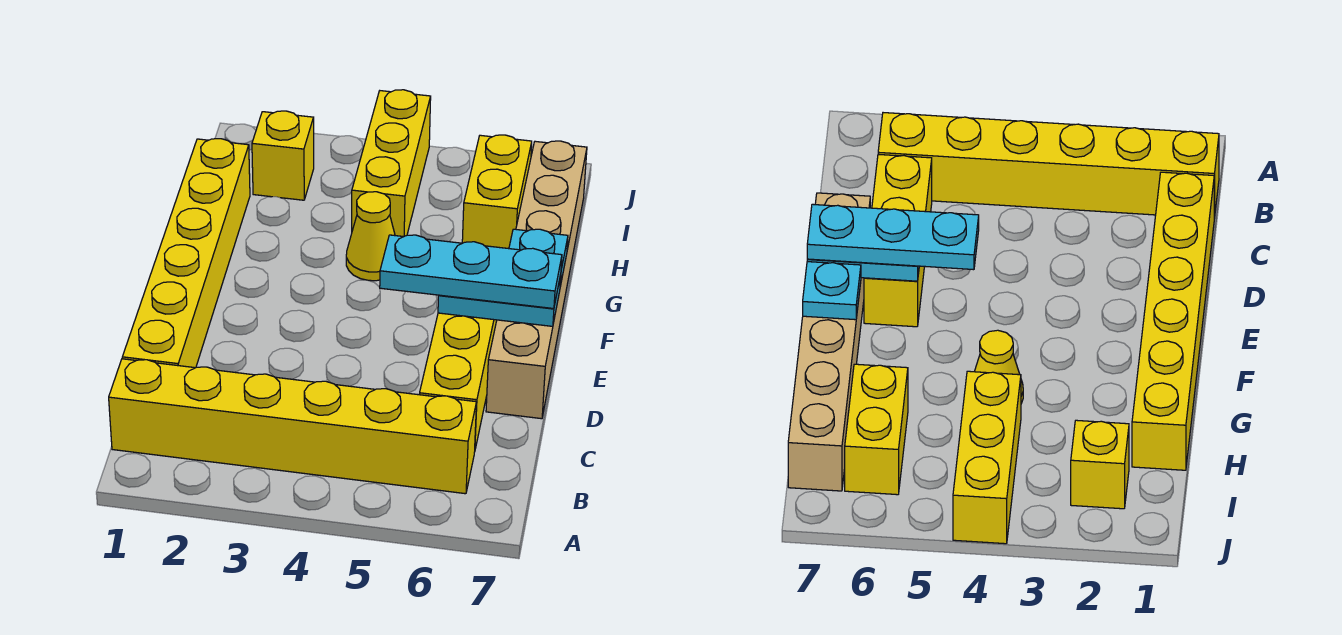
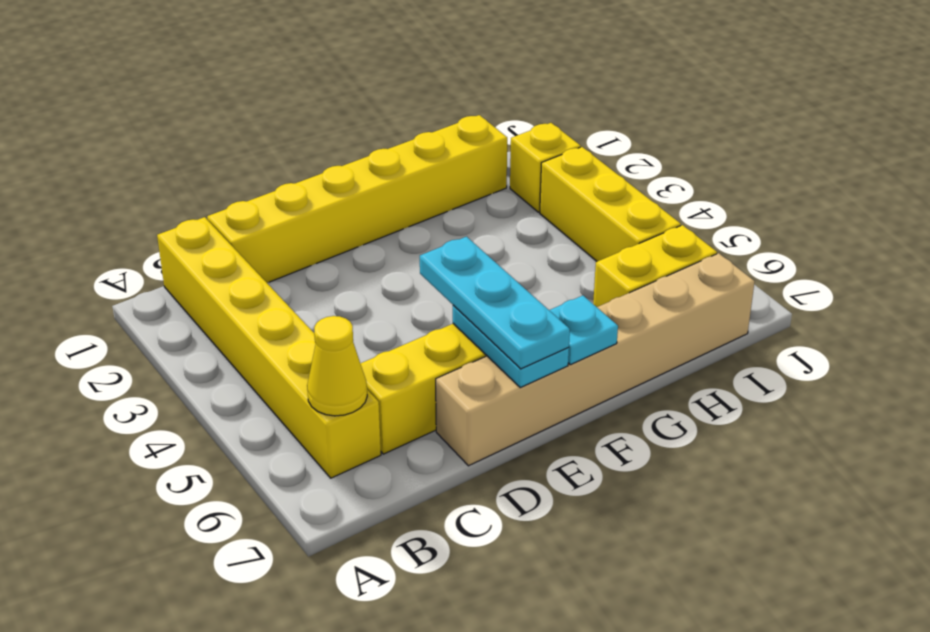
yellow cone G4 level 1 -> yellow cone B6 level 2
yellow brick H4:J4 level 1 -> yellow brick I3:I5 level 1

